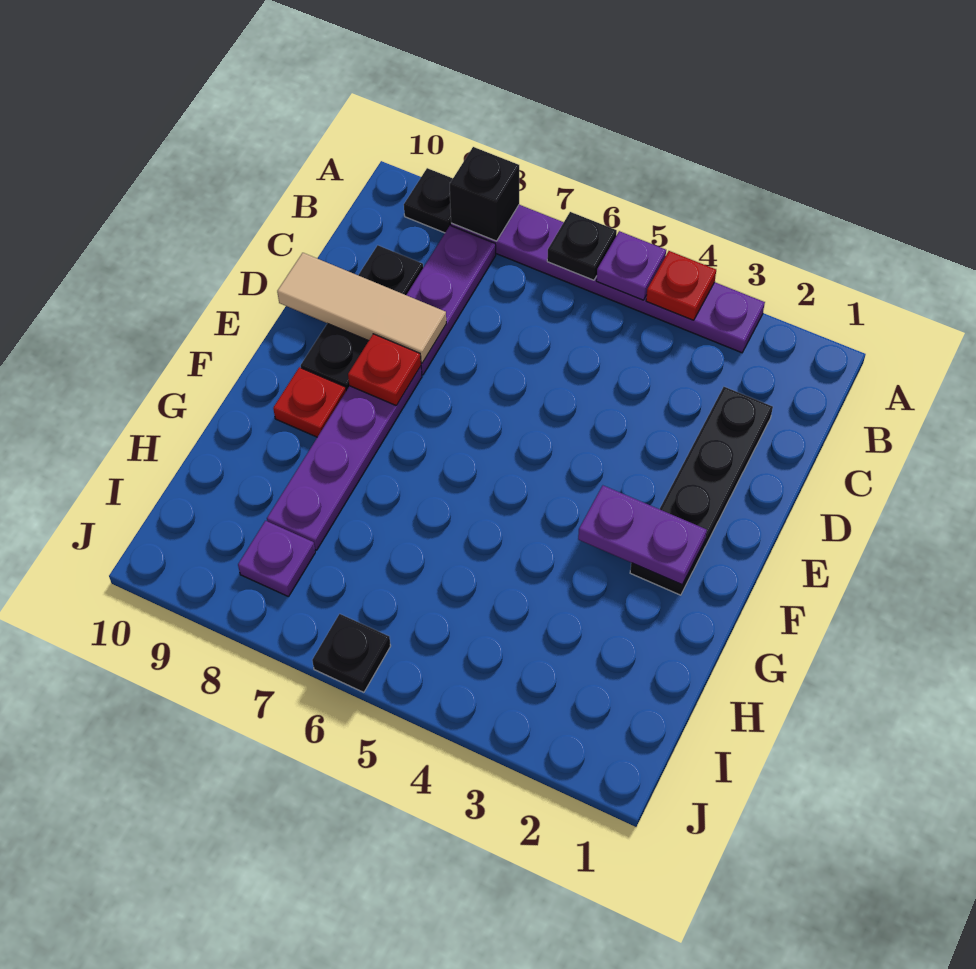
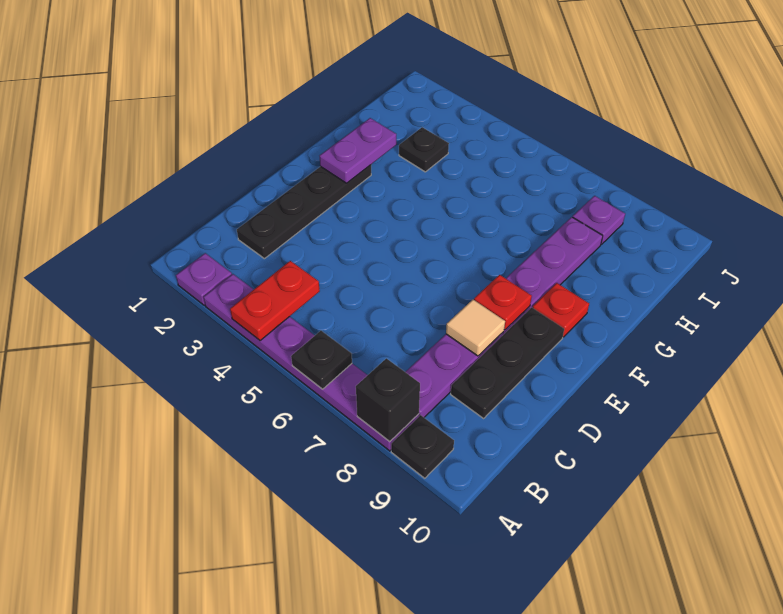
red plate A4 level 2 -> red plate A4:B4 level 2
purple plate A5 level 2 -> purple plate A2 level 1
tan tile D8:D10 level 2 -> tan tile D8 level 2
purple plate F2:F3 level 2 -> purple plate F2:G2 level 2
black plate J6 level 1 -> black plate H3 level 1

